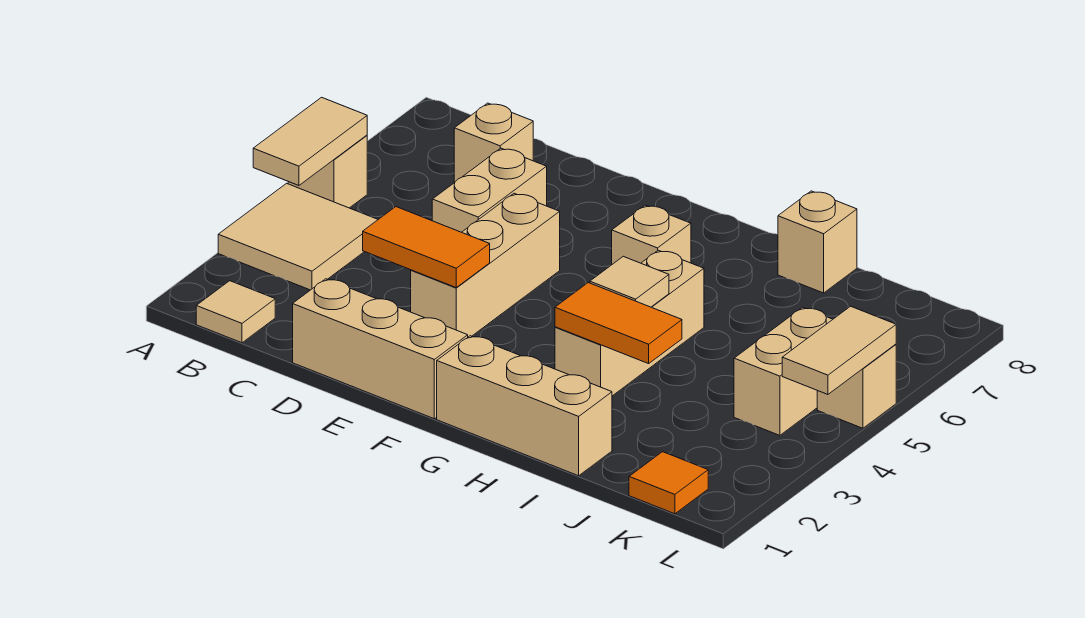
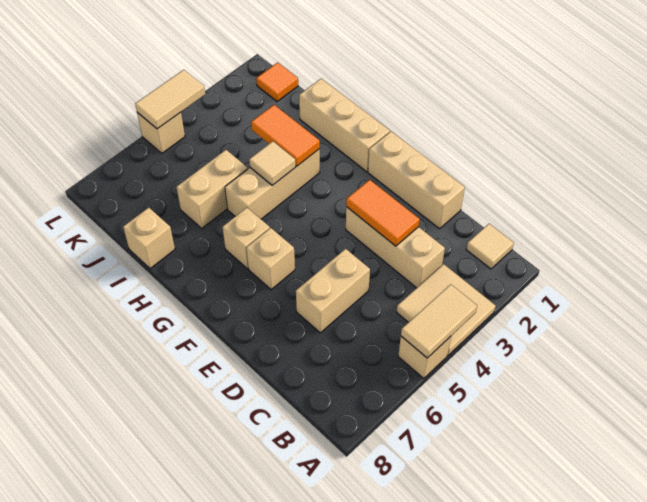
tan brick C7 level 1 -> tan brick F6 level 1
tan brick E3:E5 level 1 -> tan brick C3:E3 level 1
tan brick K4:K5 level 1 -> tan brick I5:I6 level 1

